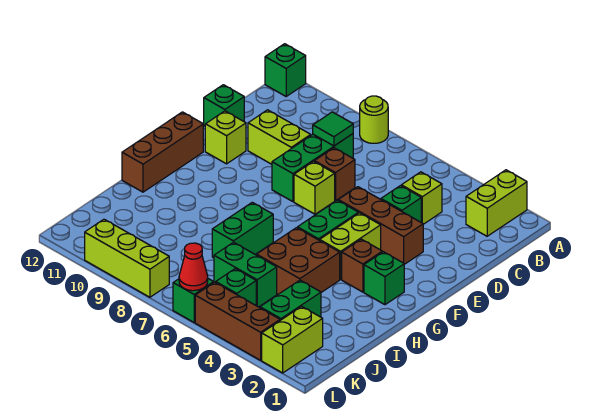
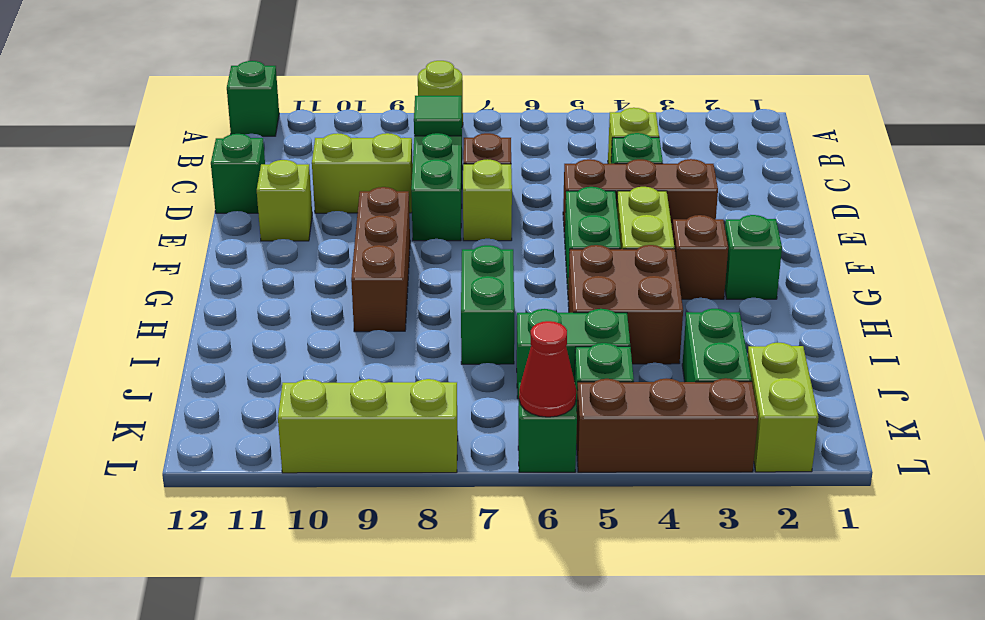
lime brick A2:B2 level 1 -> none
brown brick F12:H12 level 1 -> brown brick F9:H9 level 1

